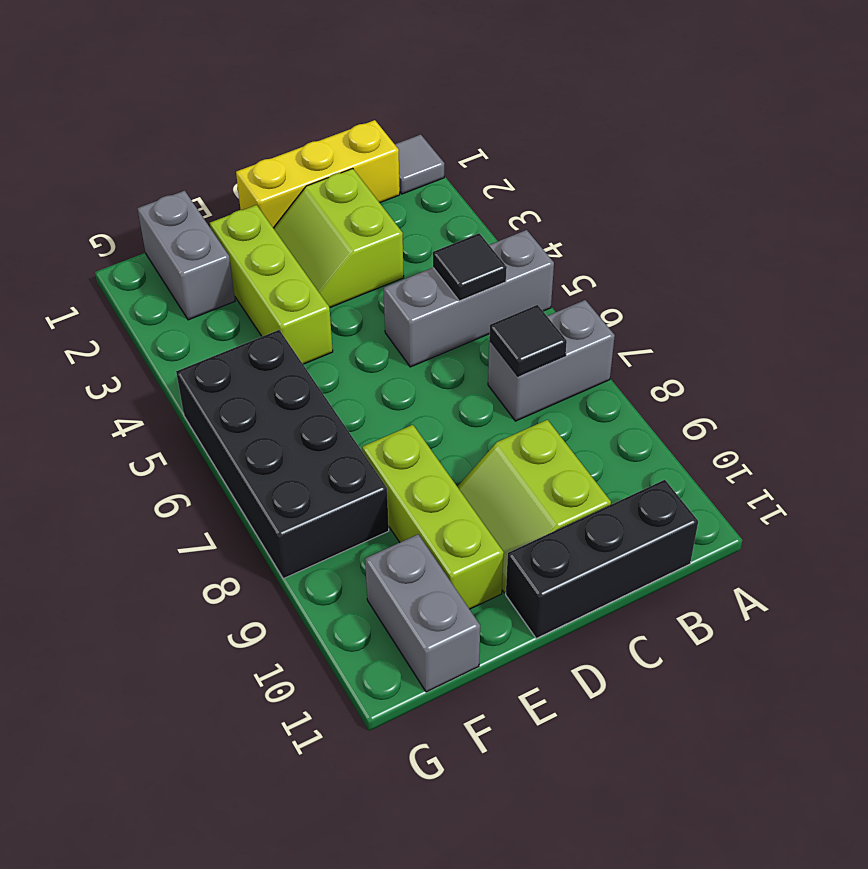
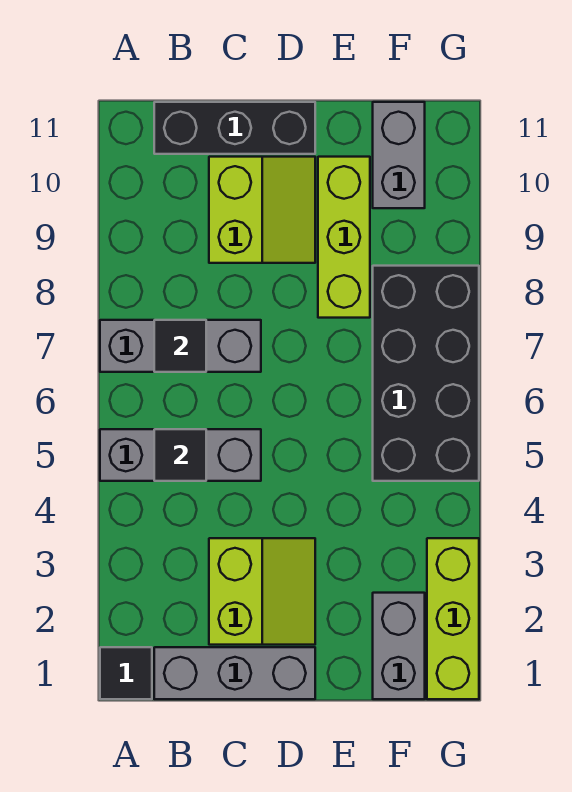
grey tile A1 level 1 -> black tile A1 level 1
grey brick A7:B7 level 1 -> grey brick A7:C7 level 1
yellow brick B1:D1 level 1 -> grey brick B1:D1 level 1
lime brick E2:E4 level 1 -> lime brick G1:G3 level 1

